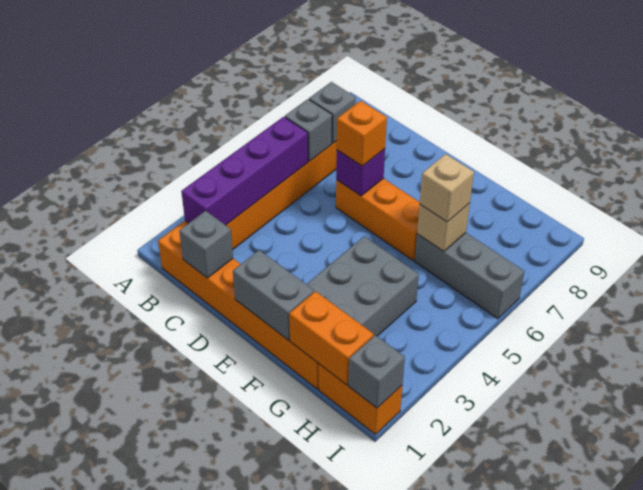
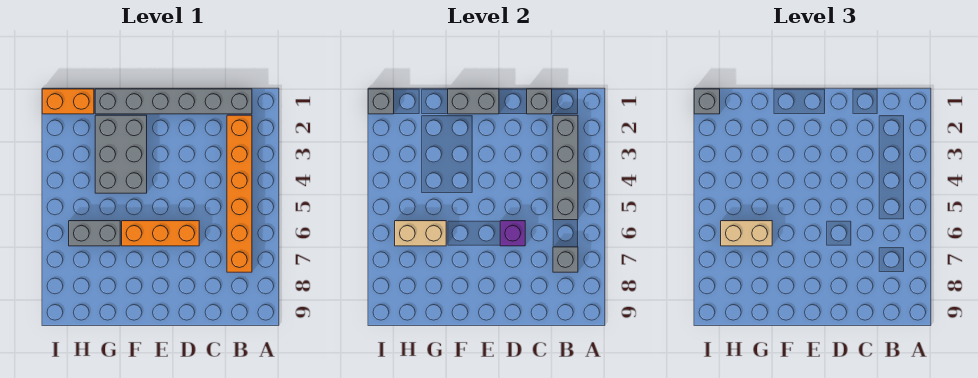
orange brick B1:G1 level 1 -> grey brick B1:G1 level 1
purple brick B2:B5 level 2 -> grey brick B2:B5 level 2
grey brick B6 level 2 -> grey brick I1 level 3
orange brick D6 level 3 -> none
orange brick G1:H1 level 2 -> none
grey brick G6:I6 level 1 -> grey brick G6:H6 level 1
tan brick G6 level 2 -> tan brick G6:H6 level 2
tan brick G6 level 3 -> tan brick G6:H6 level 3

